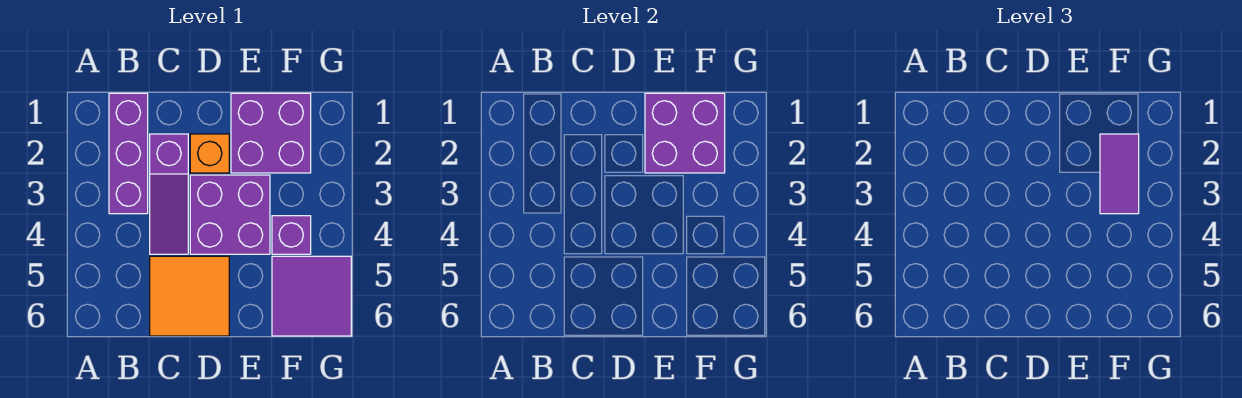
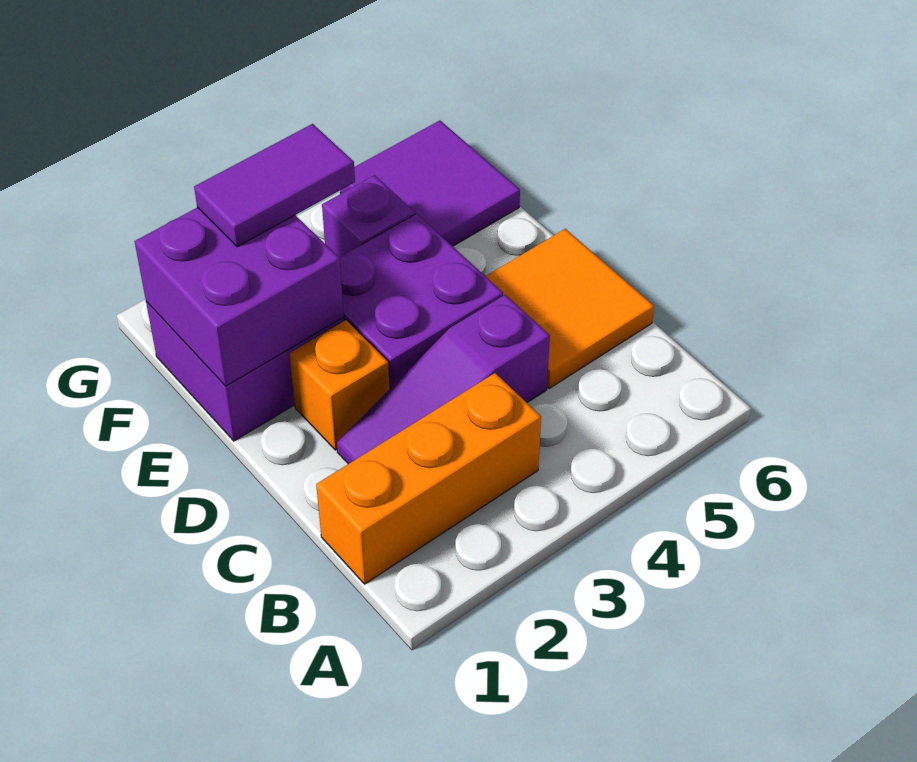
purple brick B1:B3 level 1 -> orange brick B1:B3 level 1
purple slope C2:C4 level 1 top 2 -> purple slope C2:C4 level 1 top 4

